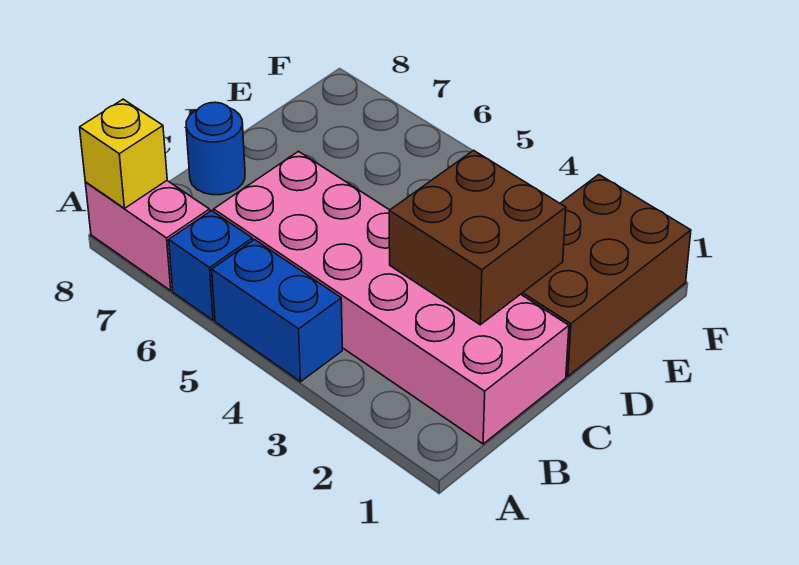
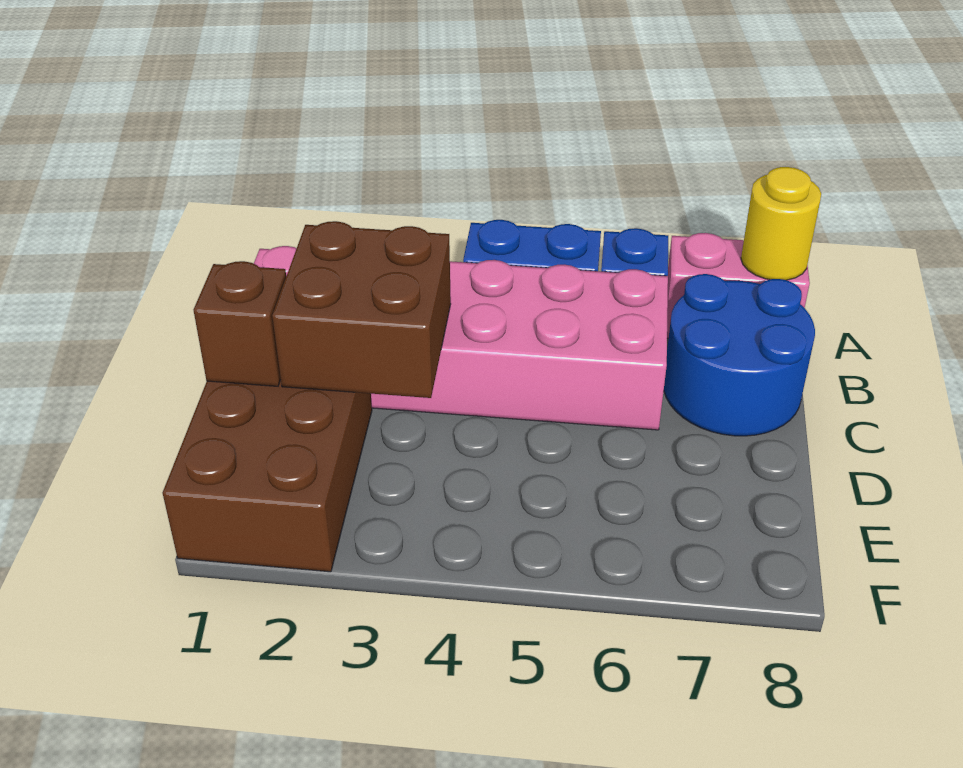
yellow brick A8 level 2 -> yellow round brick A8 level 2
blue round brick C8 level 1 -> blue round brick B7:C8 level 1
none -> brown brick D1 level 2

